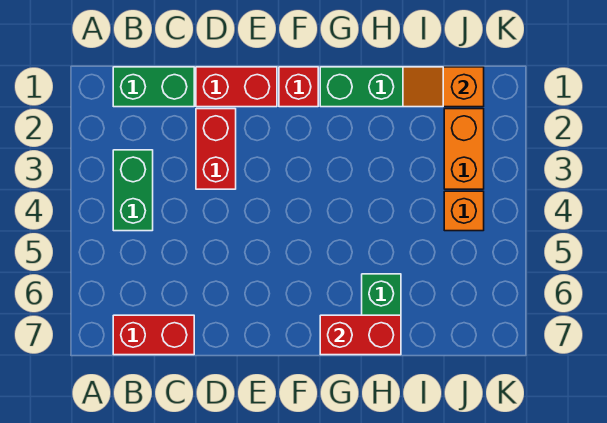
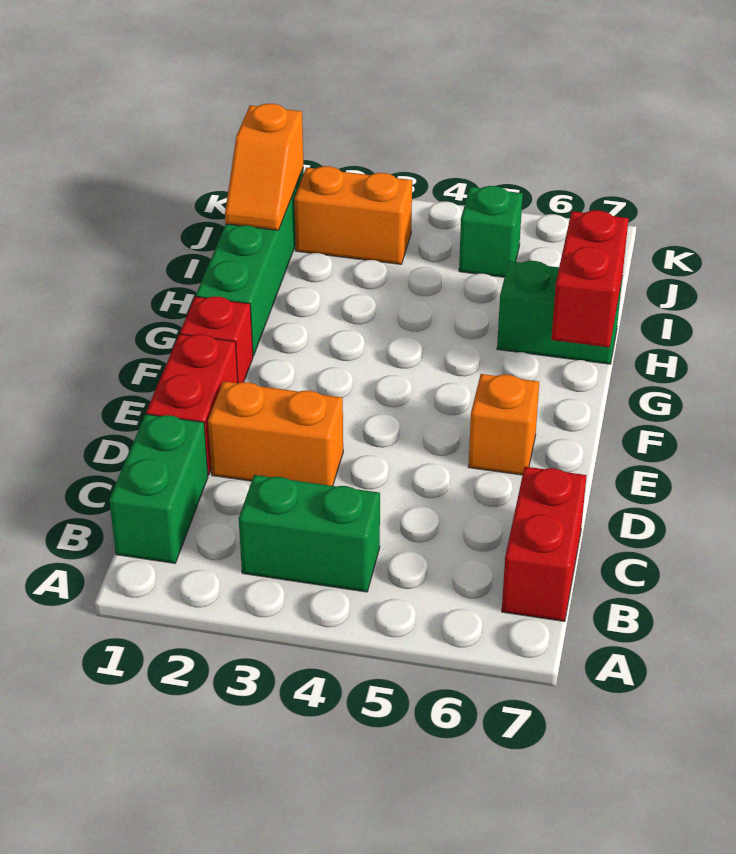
red brick D2:D3 level 1 -> orange brick D2:D3 level 1
orange brick J4 level 1 -> orange brick E6 level 1
none -> green brick J5 level 1

